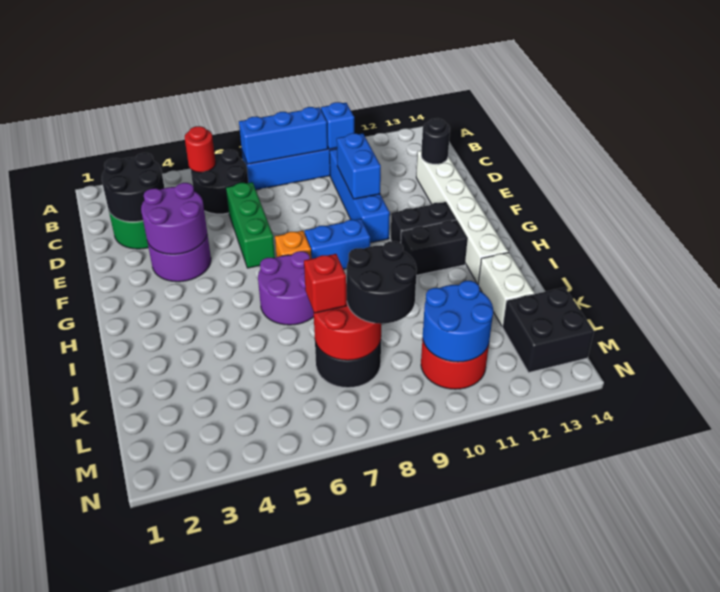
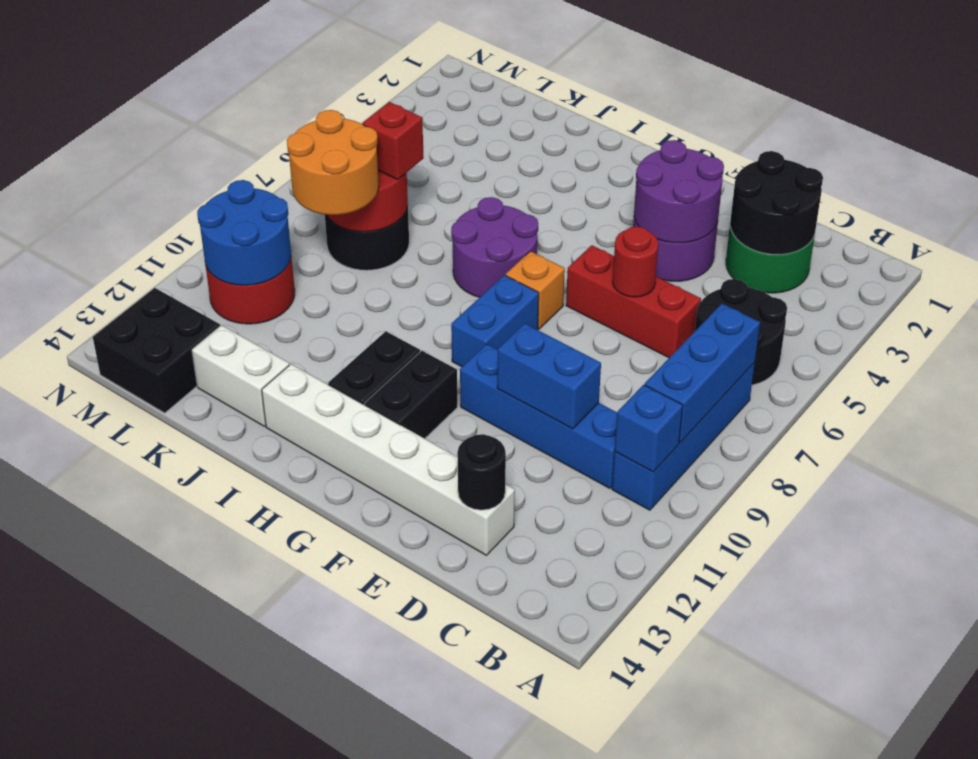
red round brick B5 level 2 -> red round brick E6 level 2
green brick D6:F6 level 1 -> red brick D6:F6 level 1
black round brick K8:L9 level 3 -> orange round brick K8:L9 level 3

